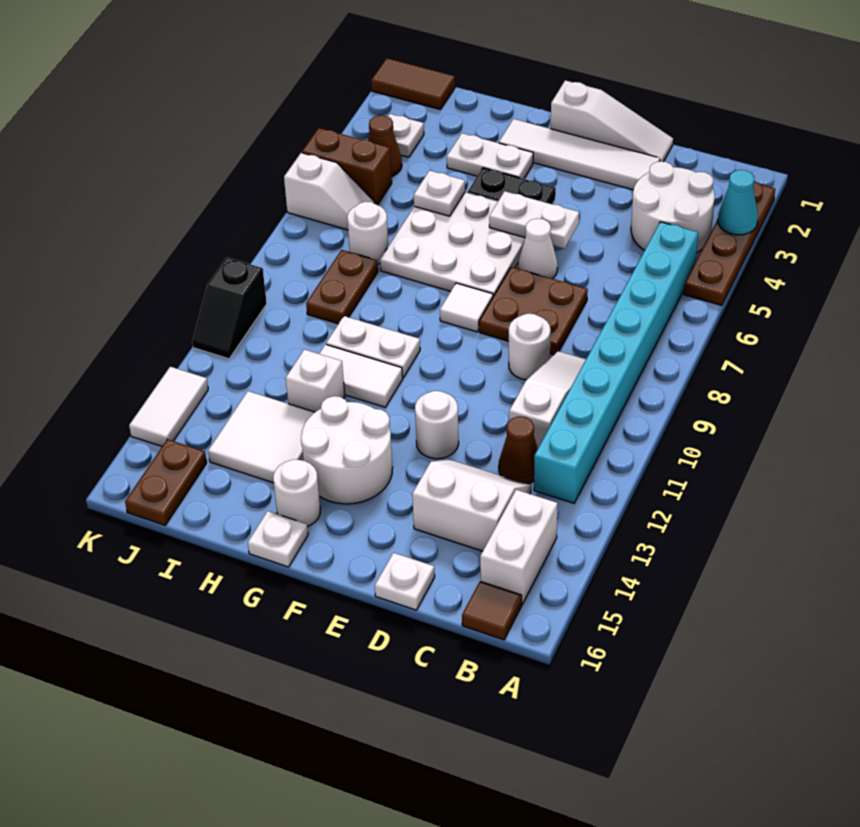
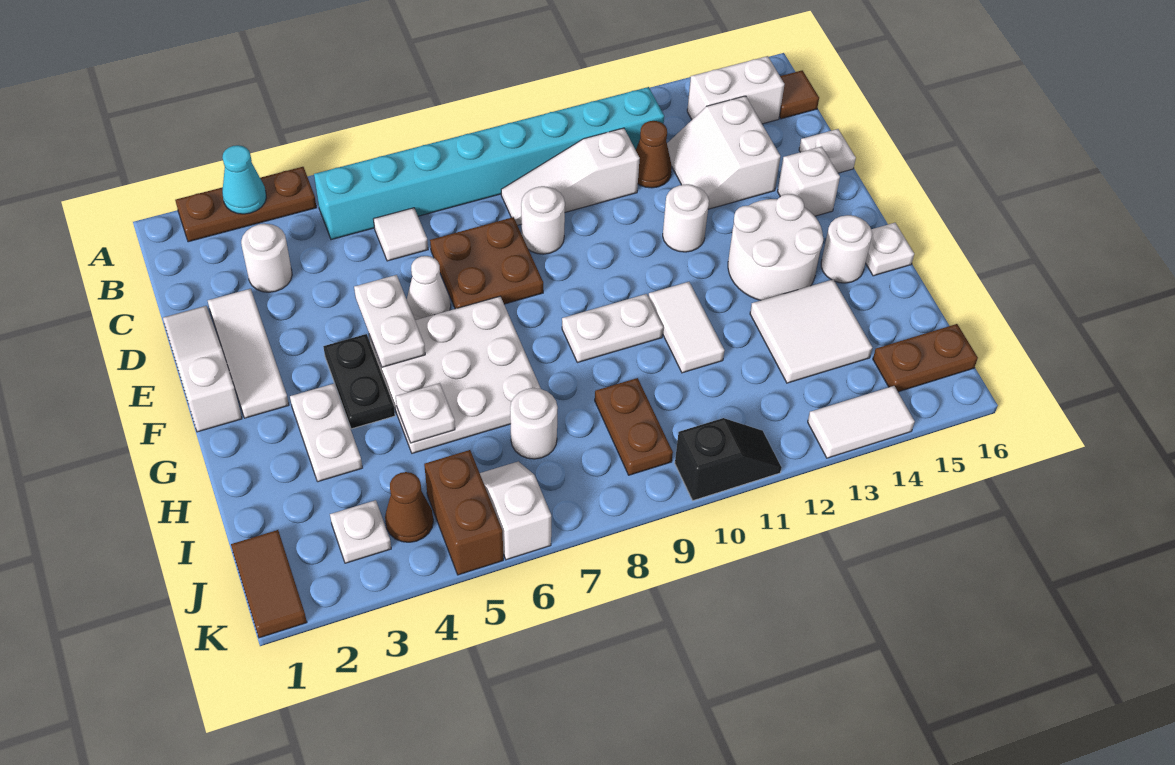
brown plate A2:A5 level 1 -> brown plate A2:A4 level 1
white round brick B3:C4 level 1 -> white round brick C3 level 1
white tile D2:G2 level 1 -> white tile D2:F2 level 1
white tile F8 level 1 -> white tile C6 level 1
white plate G10:H10 level 1 -> white plate G9:G10 level 1
white brick H12 level 1 -> white brick E15 level 1
brown plate I8:I9 level 1 -> brown plate I9:J9 level 1

